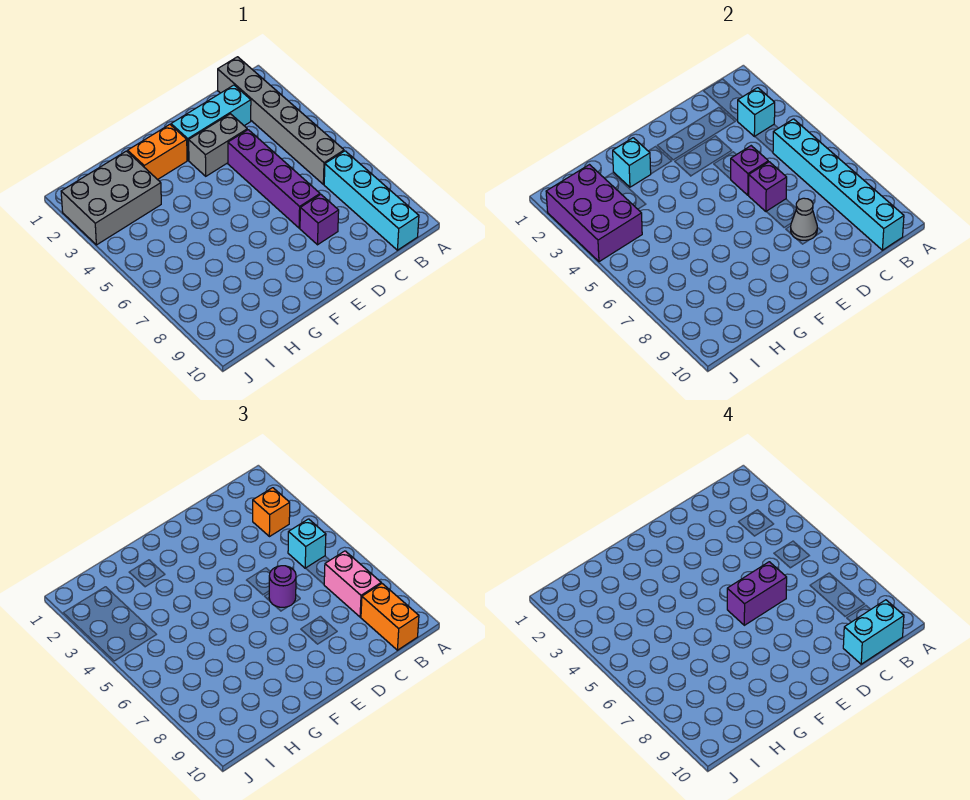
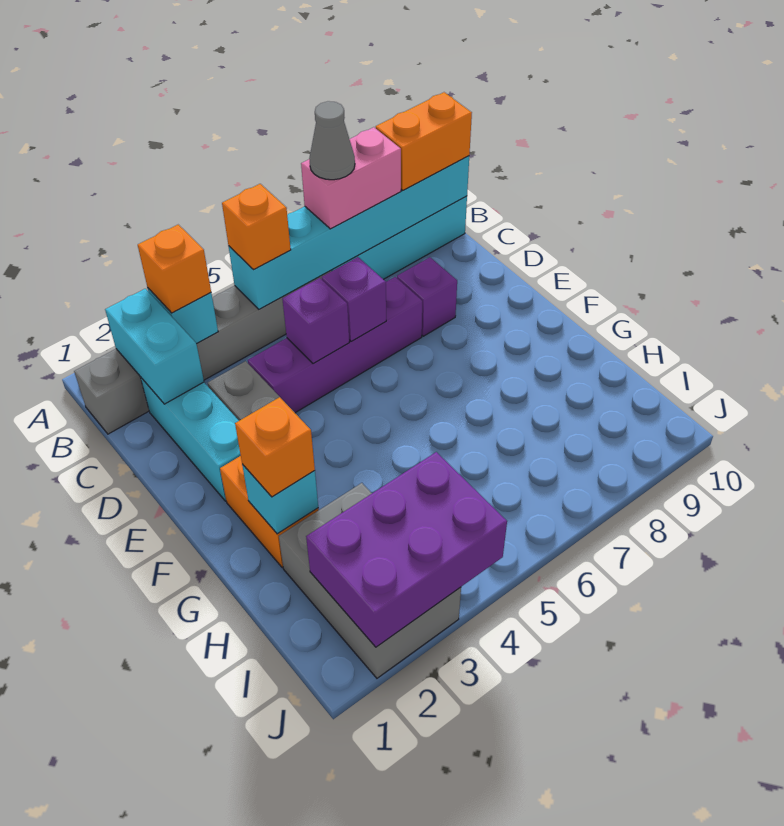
cyan brick B5 level 3 -> orange brick B5 level 3
cyan brick B10:C10 level 4 -> cyan brick B2:C2 level 2
purple round brick D6 level 3 -> none
purple brick D6:E6 level 4 -> none
grey cone D8 level 2 -> grey cone B7 level 4
none -> orange brick G2 level 3

